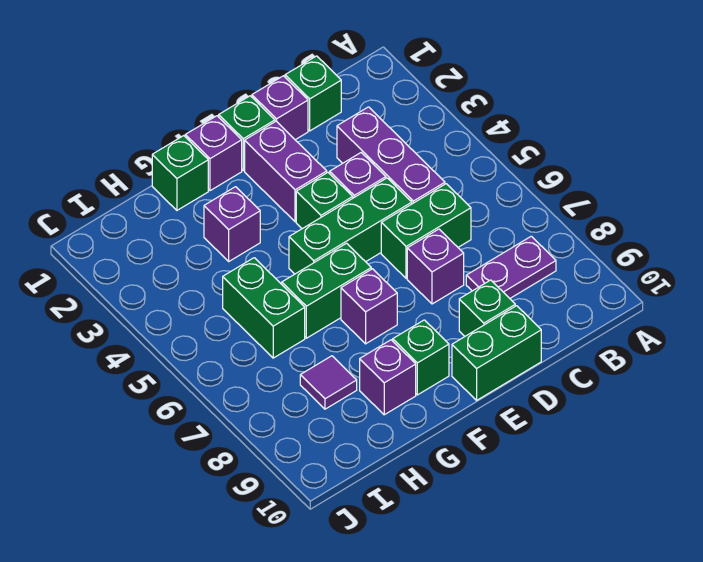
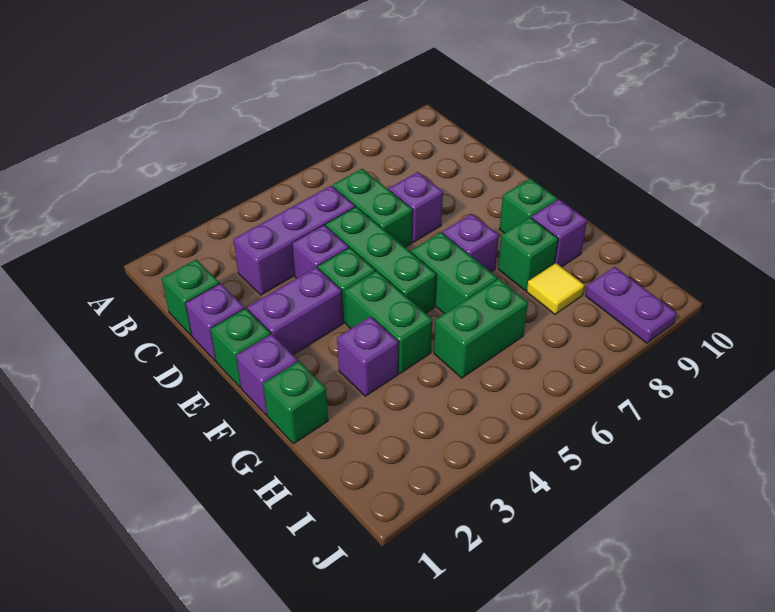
purple plate B8:C8 level 1 -> purple plate I9:J9 level 1
green brick D9 level 1 -> green brick G8 level 1
green brick D10:E10 level 1 -> green brick F4:G4 level 1
purple tile H8 level 1 -> yellow tile H8 level 1

